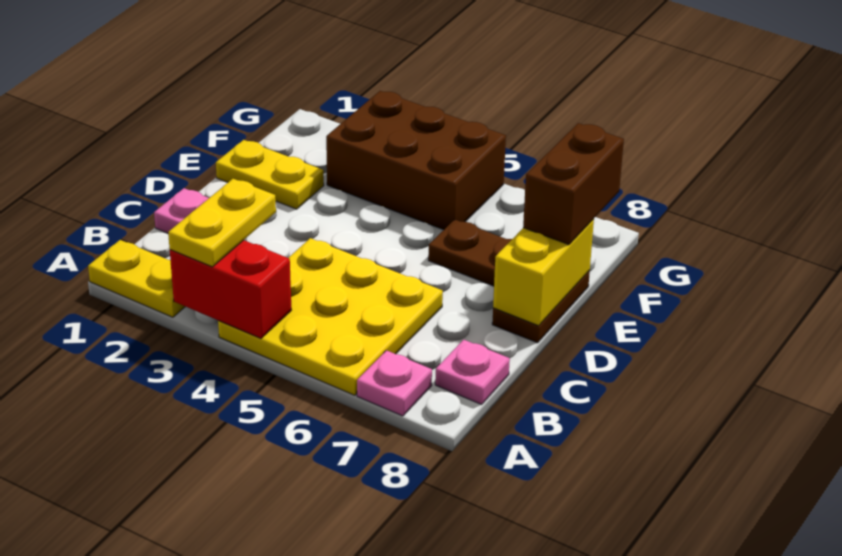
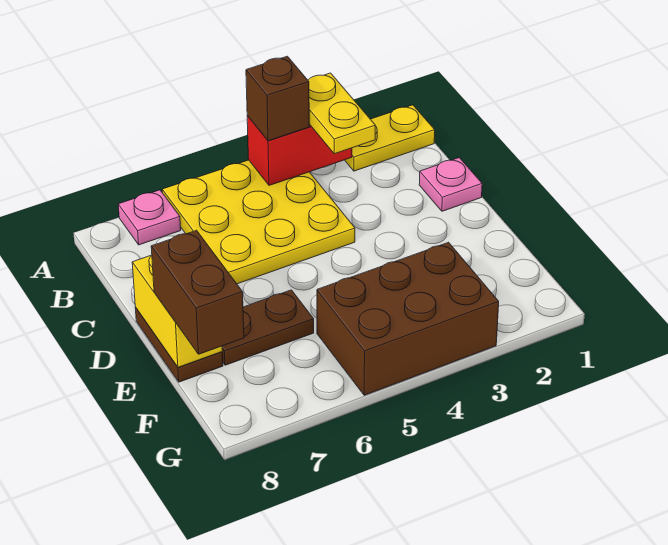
none -> brown brick A4 level 3
pink plate B8 level 1 -> none
yellow plate E1:E2 level 1 -> none

